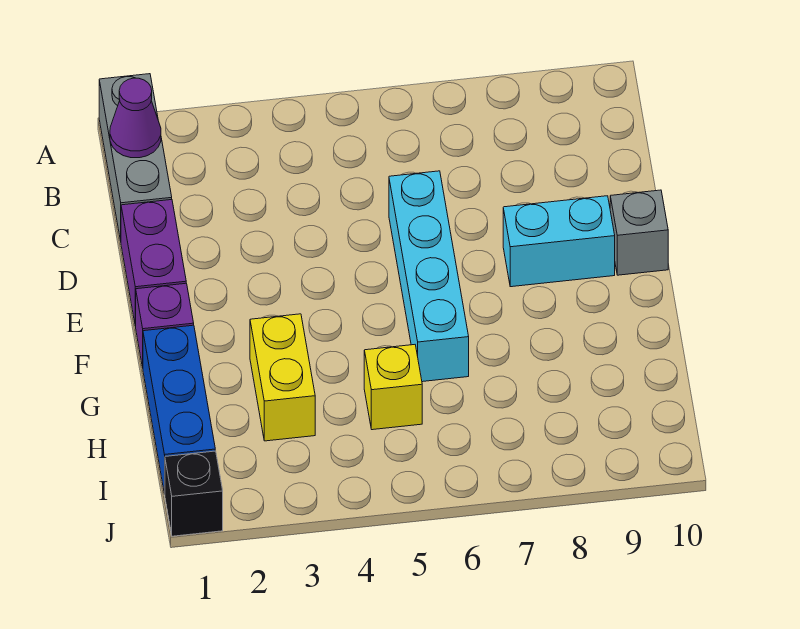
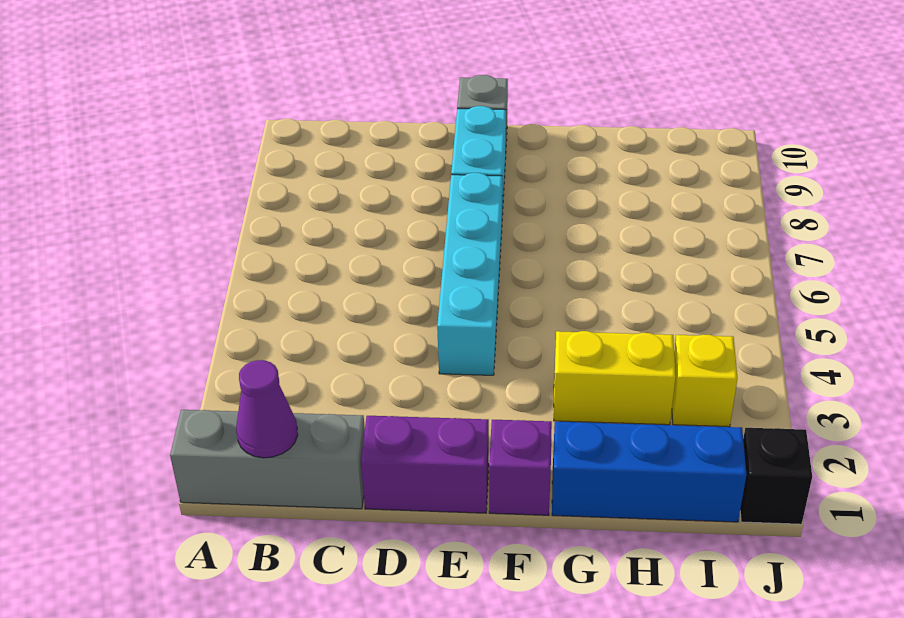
cyan brick D6:G6 level 1 -> cyan brick E4:E7 level 1
yellow brick H5 level 1 -> yellow brick I3 level 1

